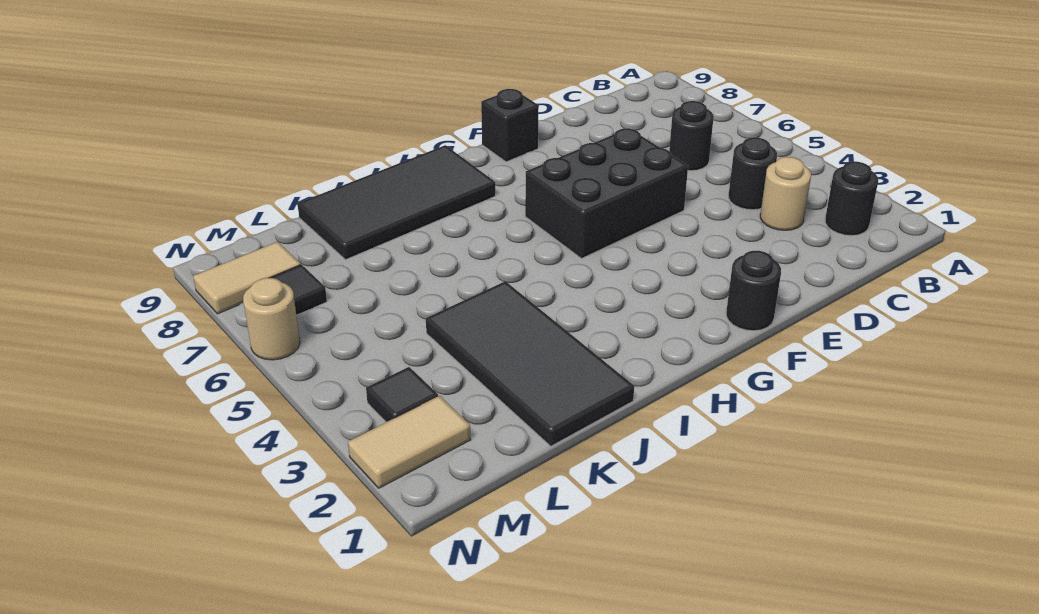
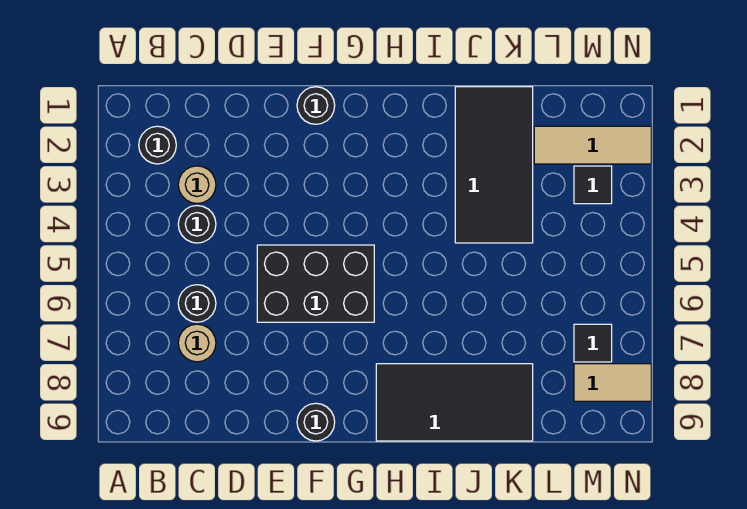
black brick F9 level 1 -> black round brick F9 level 1
tan tile M2:N2 level 1 -> tan tile L2:N2 level 1
tan round brick N6 level 1 -> tan round brick C7 level 1

